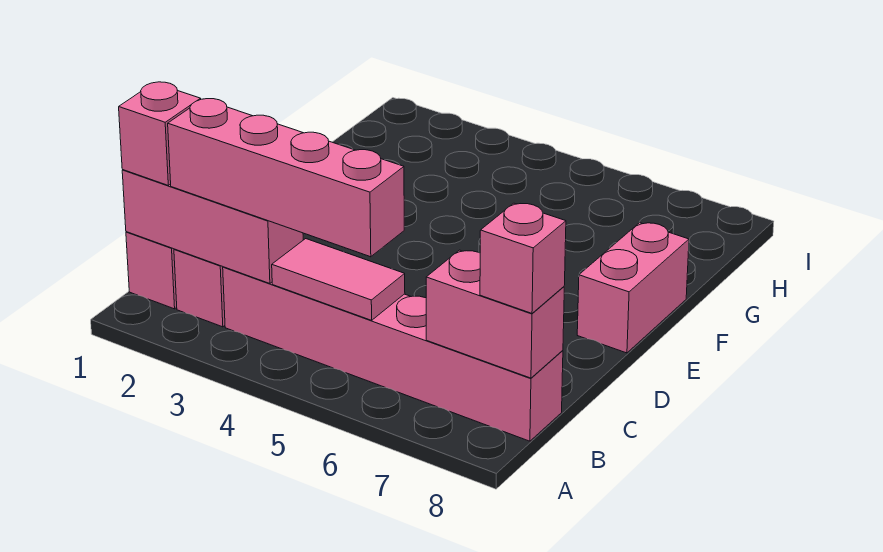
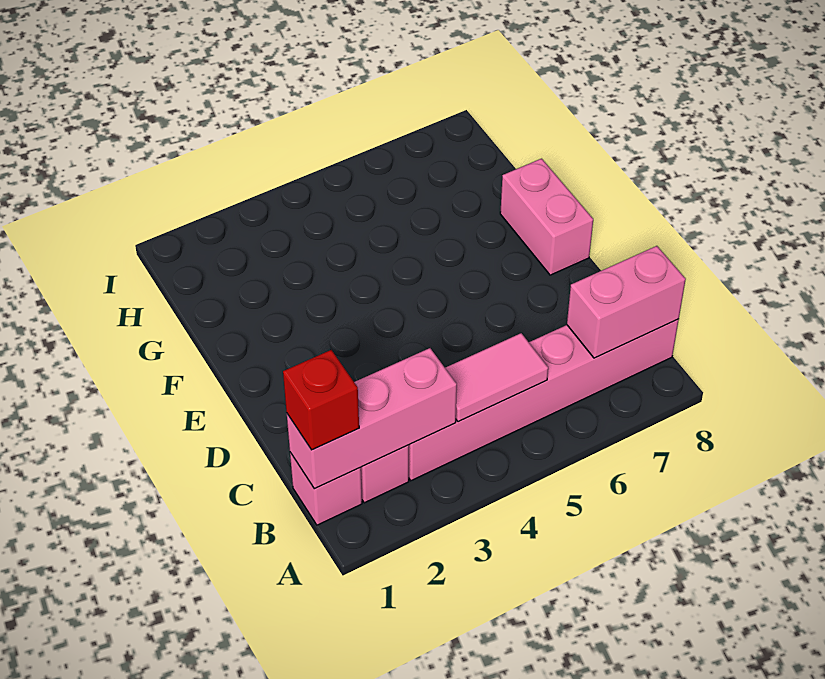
pink brick B1 level 3 -> red brick B1 level 3
pink brick B2:B5 level 3 -> none
pink brick B8 level 3 -> none

